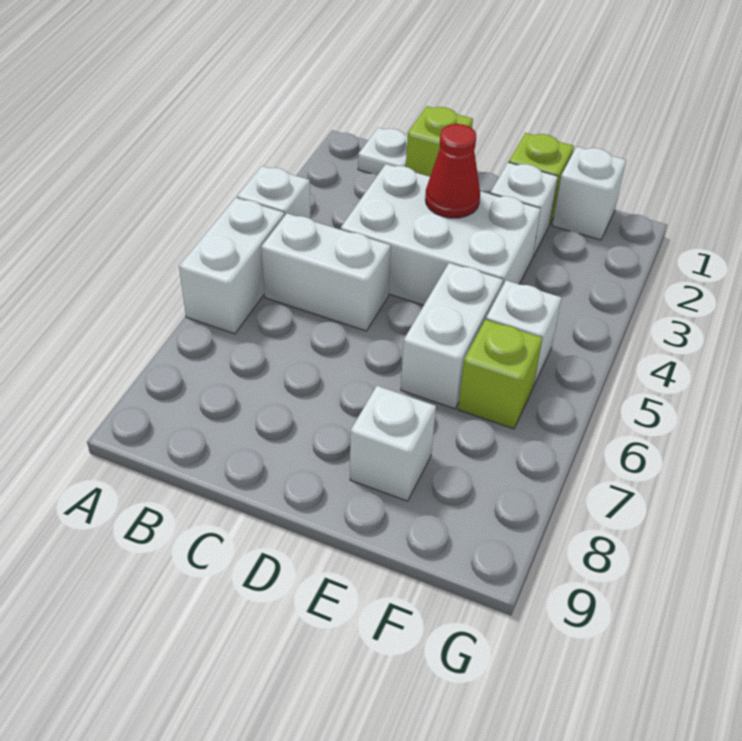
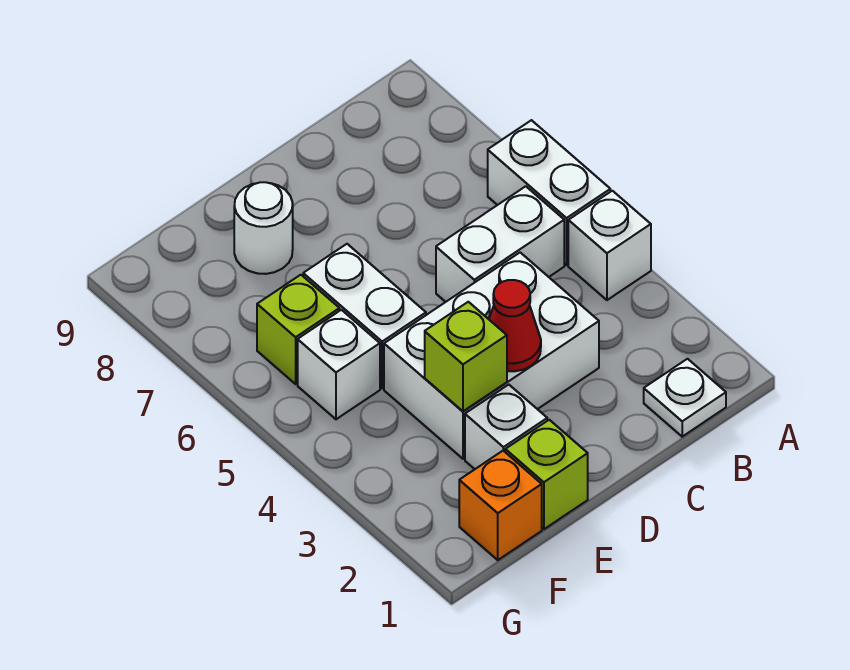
lime brick C1 level 1 -> lime brick E3 level 2
white brick E8 level 1 -> white round brick E8 level 1
white brick F1 level 1 -> orange brick F1 level 1

